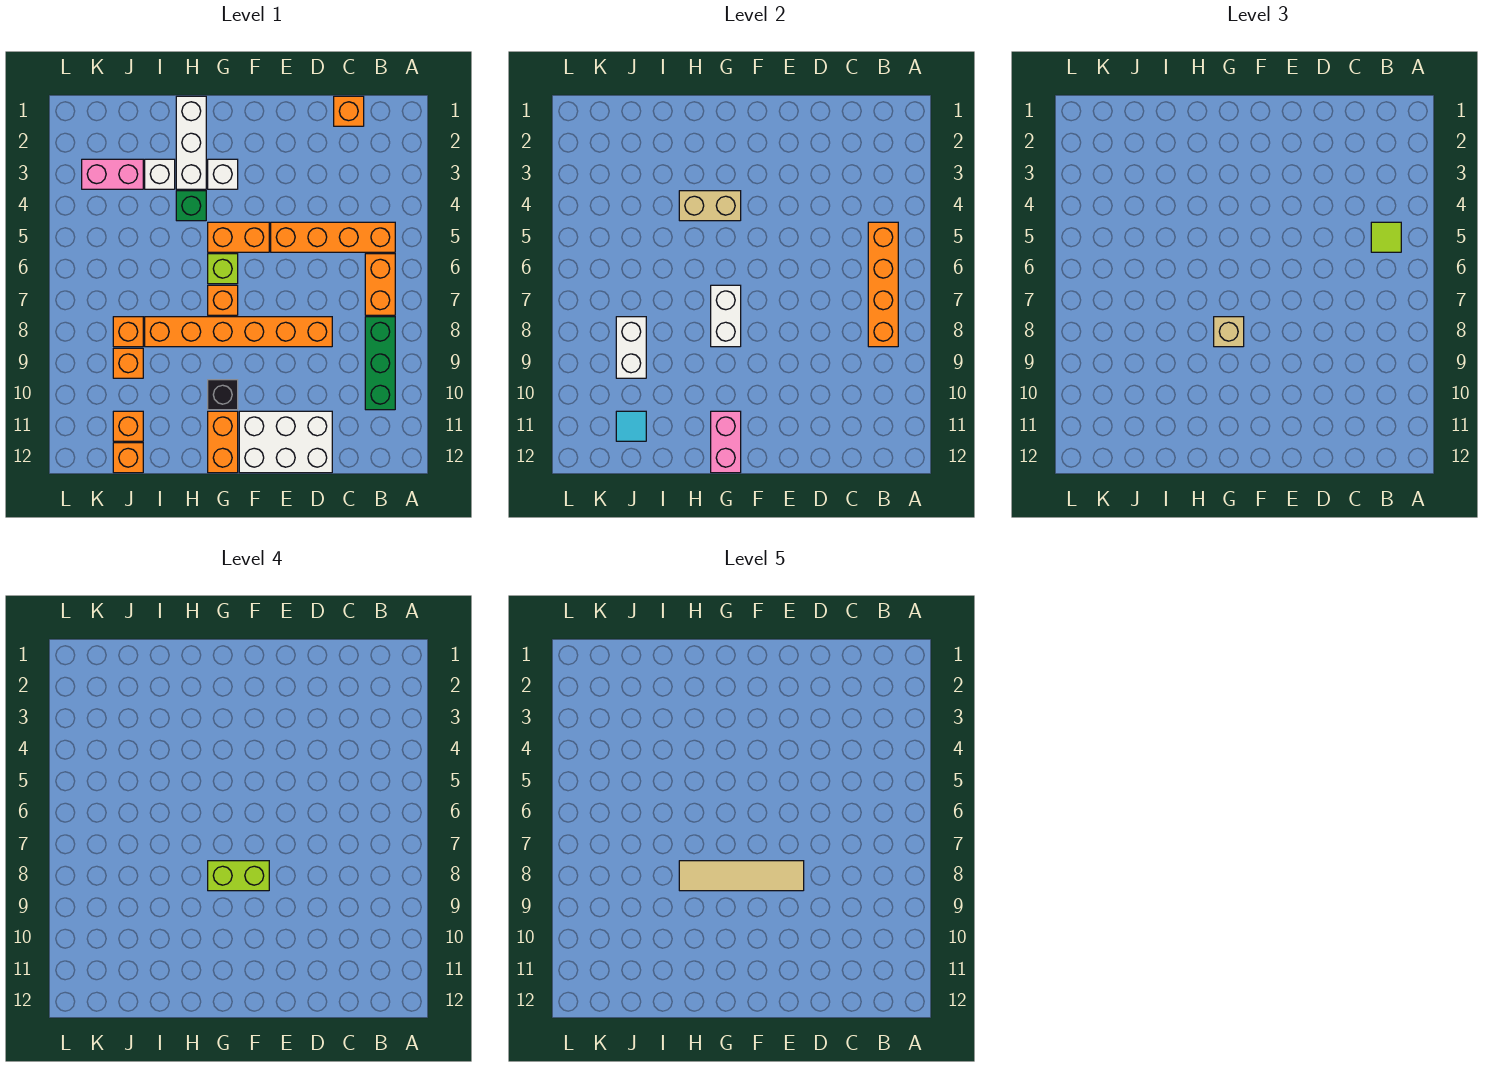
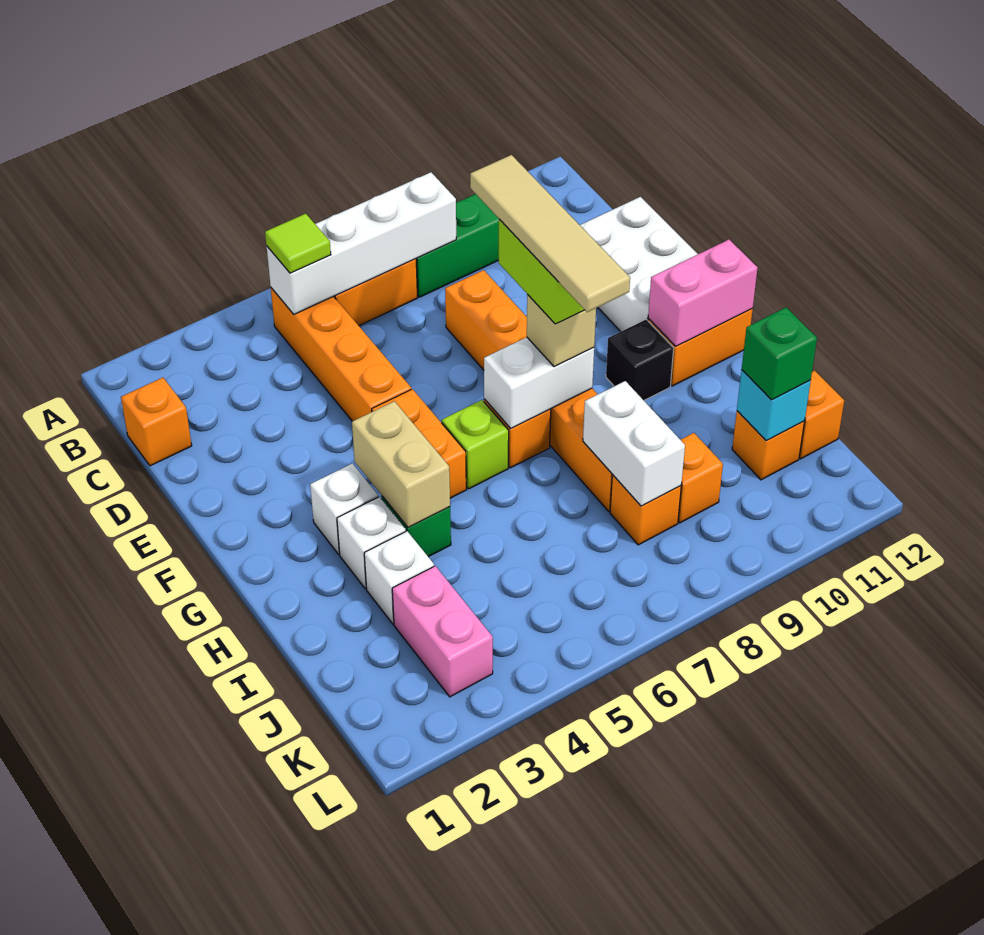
orange brick B5:B8 level 2 -> white brick B5:B8 level 2
white brick H1:H3 level 1 -> white brick H3 level 1
white brick J8:J9 level 2 -> white brick I8:J8 level 2
cyan tile J11 level 2 -> cyan brick J11 level 2
none -> green brick J11 level 3

